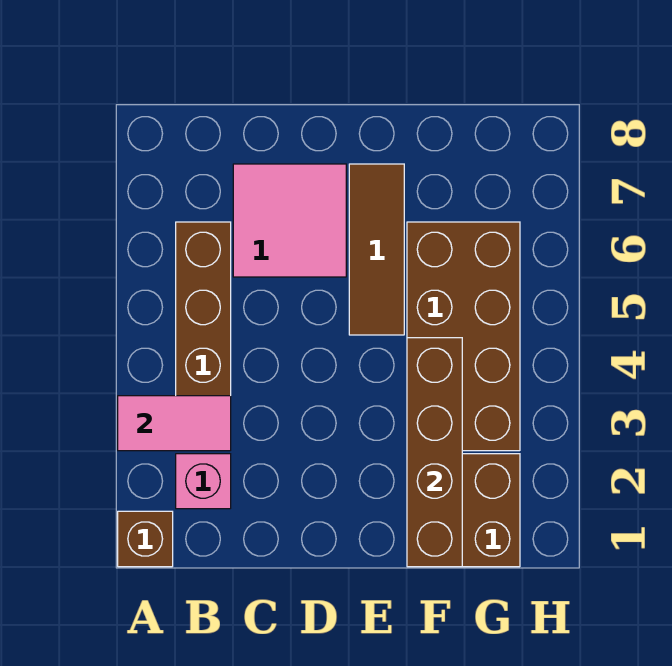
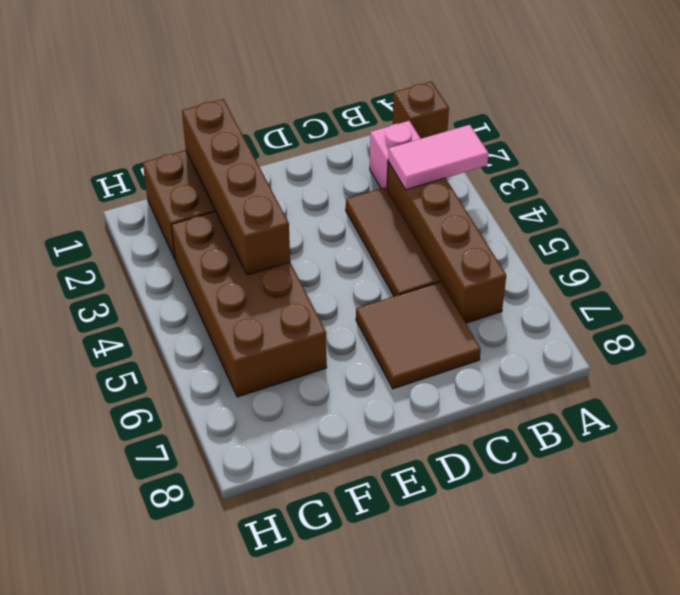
pink tile C6:D7 level 1 -> brown tile C6:D7 level 1
brown tile E5:E7 level 1 -> brown tile C3:C5 level 1

